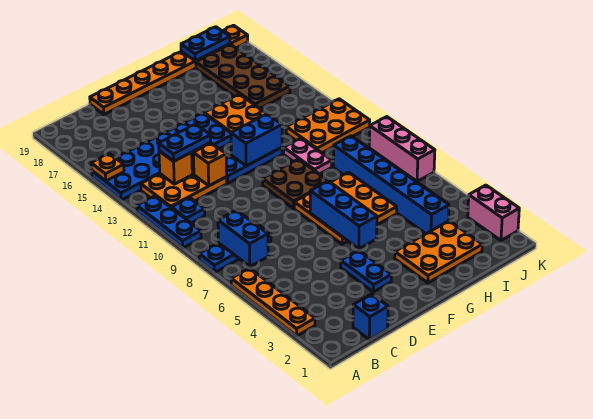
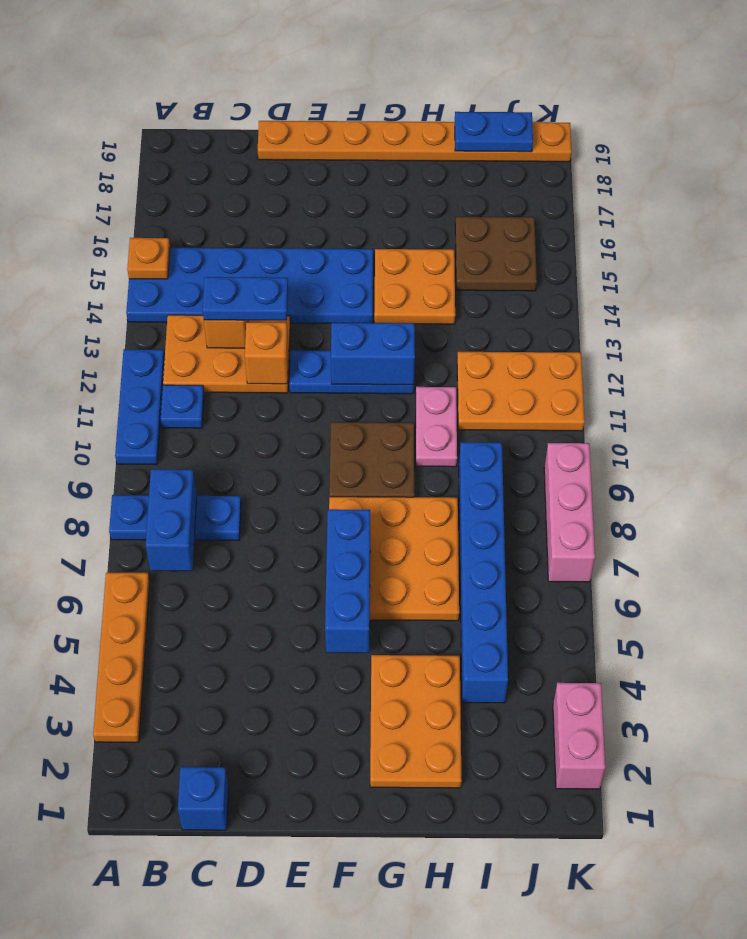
blue plate E3:E4 level 1 -> none
orange plate G2:I3 level 1 -> orange plate G2:H4 level 1
brown plate I15:J18 level 1 -> brown plate I15:J16 level 1

